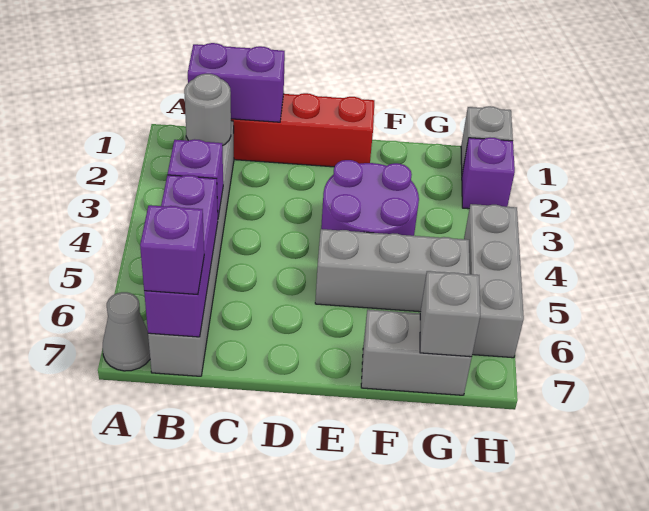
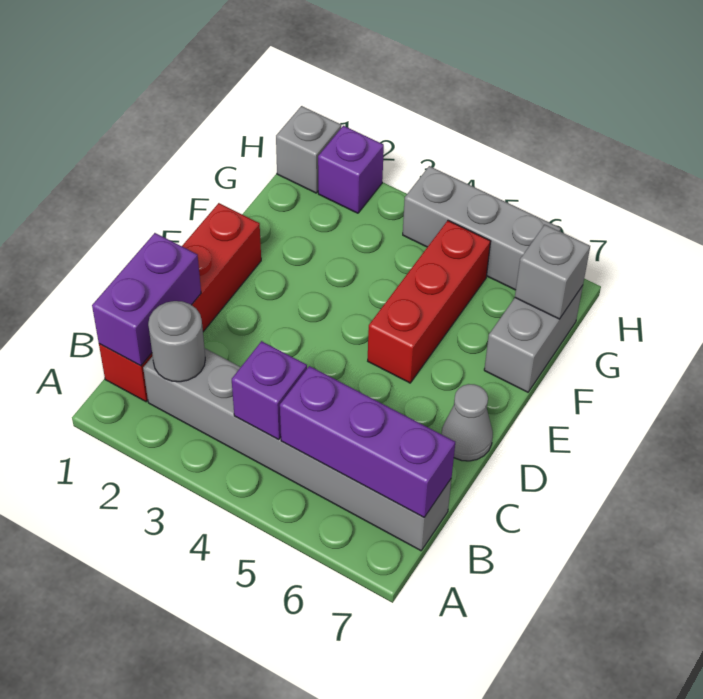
grey cone A7 level 1 -> grey cone D7 level 1
purple brick B7 level 3 -> none
purple round brick E3:F4 level 1 -> none
grey brick E5:G5 level 1 -> red brick E5:G5 level 1

